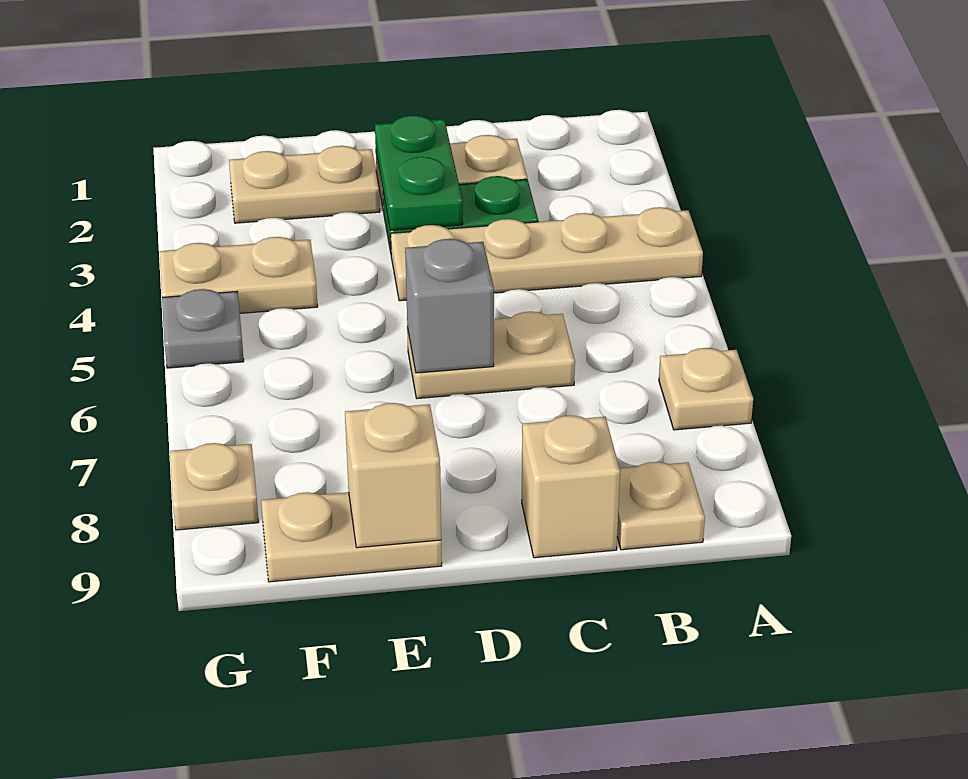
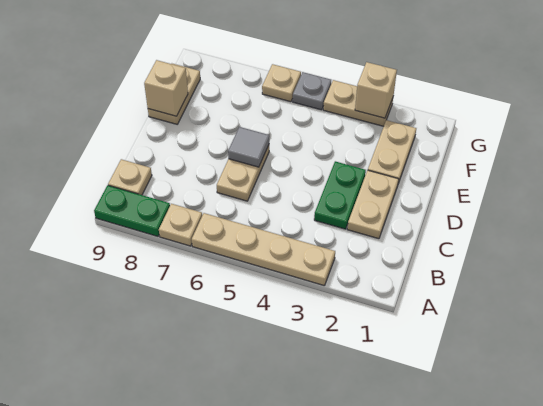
tan plate A4:D4 level 1 -> tan plate A3:A6 level 1
tan brick C9 level 1 -> tan brick G3 level 2
green plate D2:D3 level 2 -> green plate A8:A9 level 1
grey brick D6 level 2 -> grey tile D6 level 2
tan plate F4:G4 level 1 -> tan plate G3:G4 level 1
tan plate G8 level 1 -> tan plate G6 level 1

